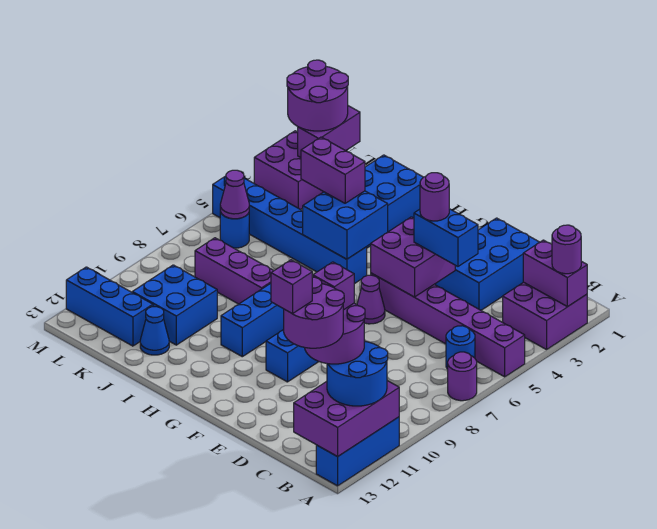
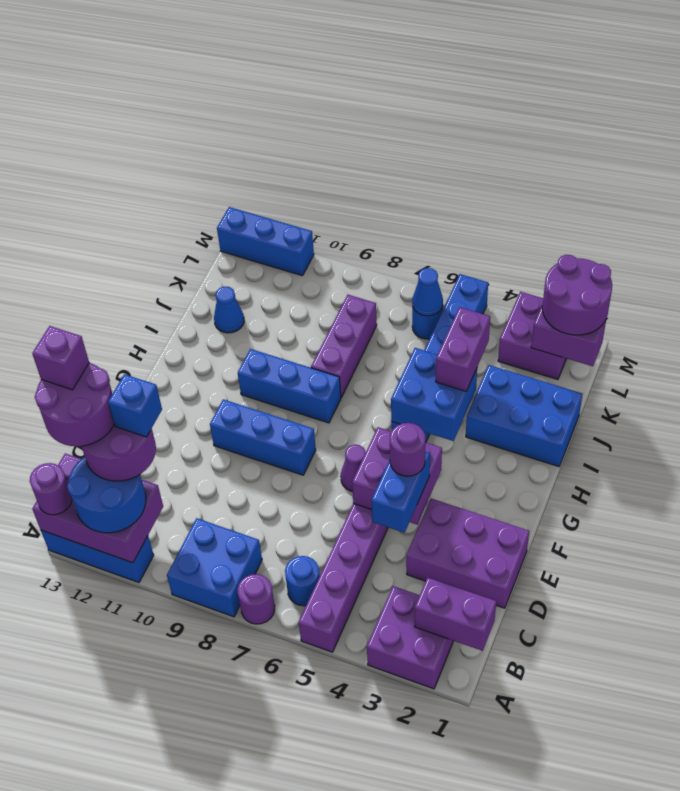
purple brick A2:B2 level 2 -> purple brick B1:B2 level 2
purple round brick A2 level 3 -> purple round brick A13 level 3
purple brick C11 level 5 -> blue brick C11 level 5
blue brick D1:E3 level 1 -> purple brick D1:E3 level 1
blue brick J10:K11 level 1 -> blue brick A8:B9 level 1
blue brick K12:M12 level 1 -> blue brick M11:M13 level 1
purple cone L6 level 2 -> blue cone L6 level 2

